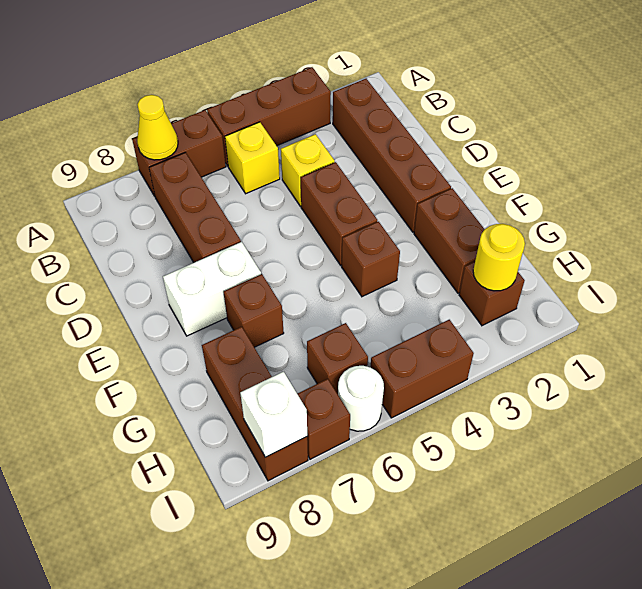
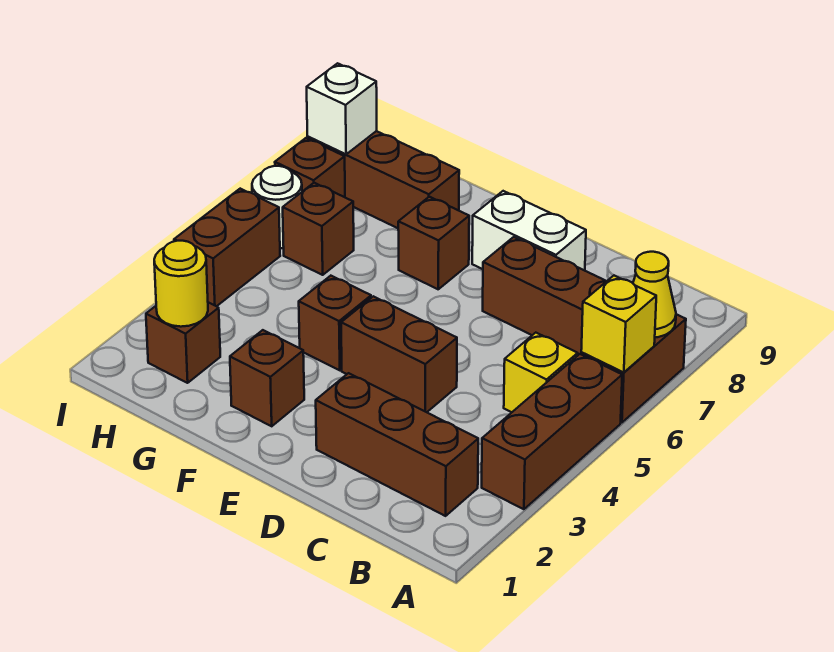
brown brick B2:E2 level 1 -> brown brick B2:D2 level 1
yellow brick C4 level 1 -> yellow brick A6 level 2
white brick E7:E8 level 1 -> white brick D8:E8 level 1
brown brick F2:G2 level 1 -> brown brick F2 level 1

